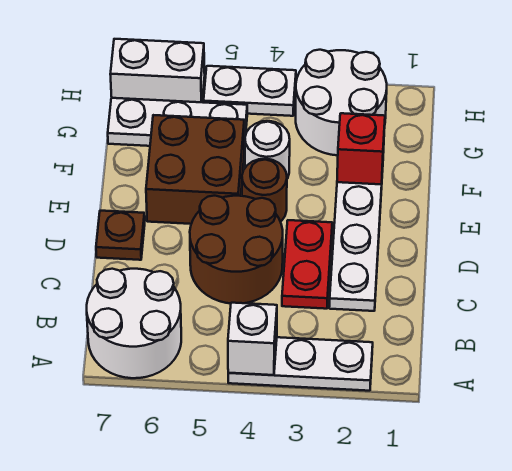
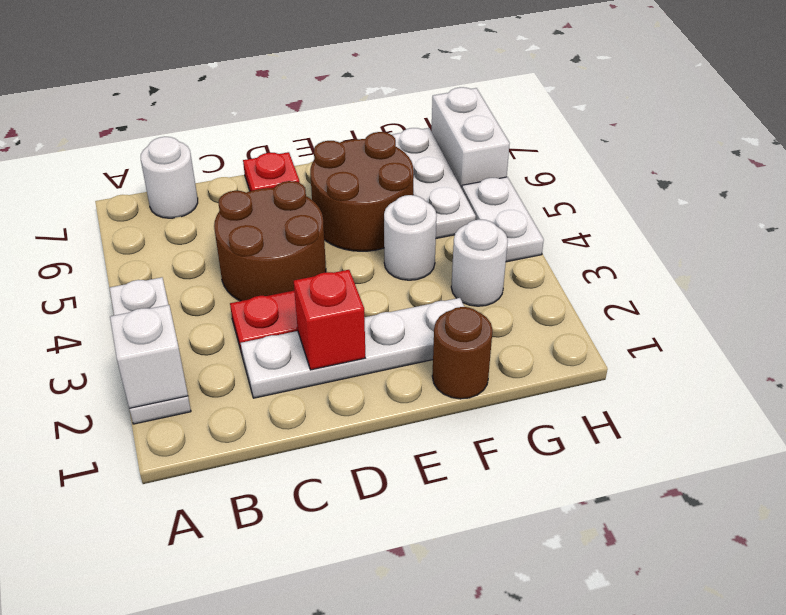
white brick A4 level 2 -> white brick A2 level 2
white round brick A6:B7 level 1 -> white round brick B7 level 1
brown plate D7 level 1 -> red plate D7 level 1
brown round brick E4 level 1 -> brown round brick F1 level 1
brown brick E5:F6 level 1 -> brown round brick E5:F6 level 1
red brick F2 level 2 -> red brick D2 level 2
white round brick G2:H3 level 1 -> white round brick G3 level 1

